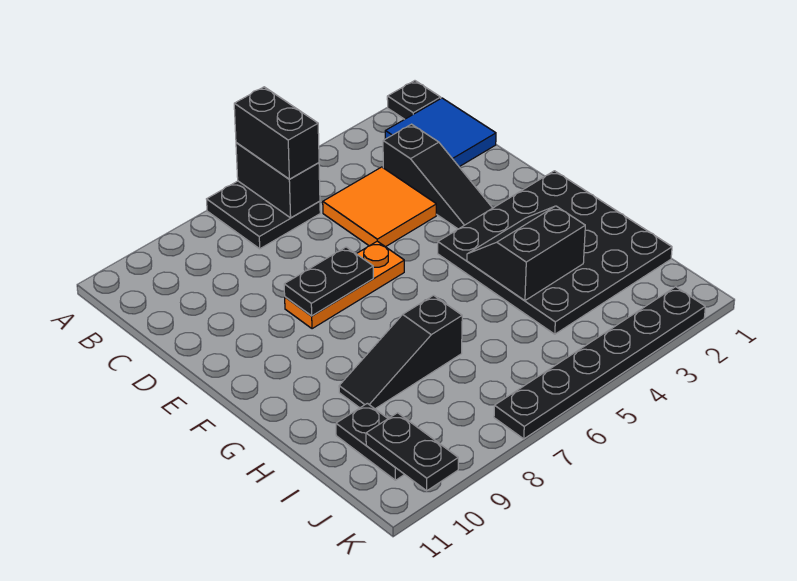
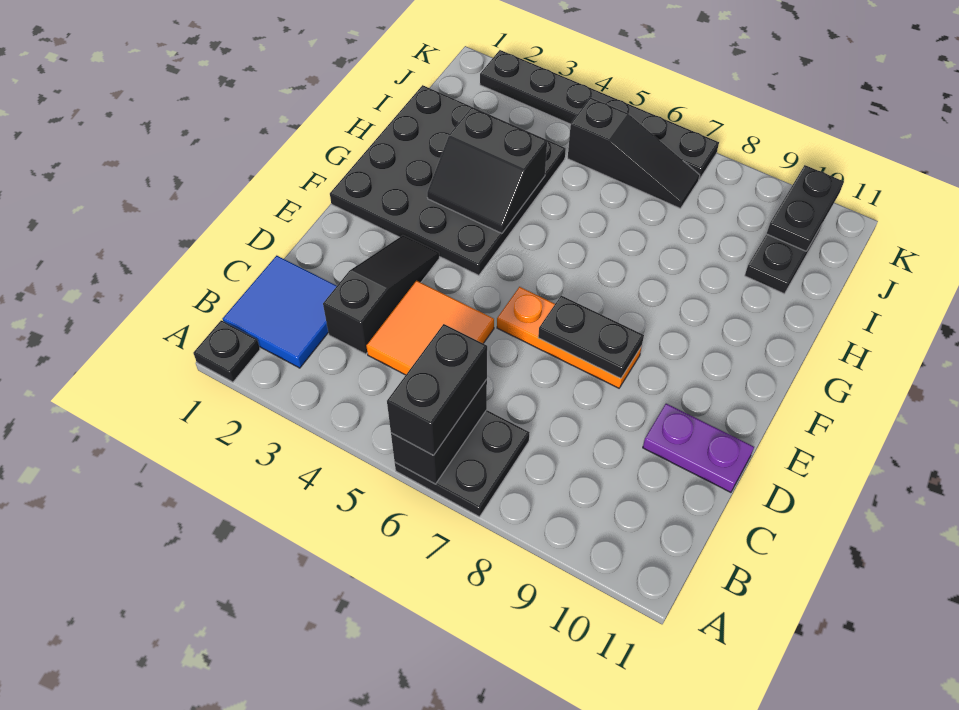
none -> purple plate D10:D11 level 1
black slope H7:H9 level 1 top 7 -> black slope J5:J7 level 1 top 5

